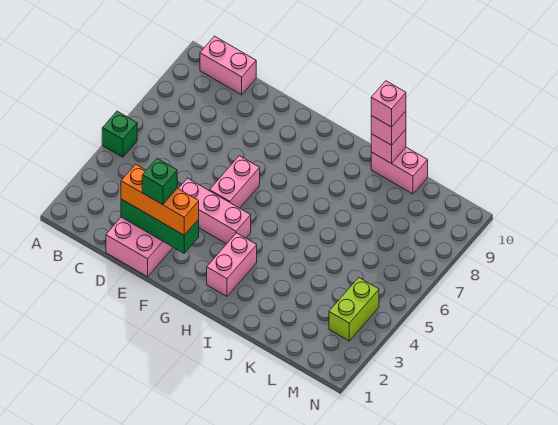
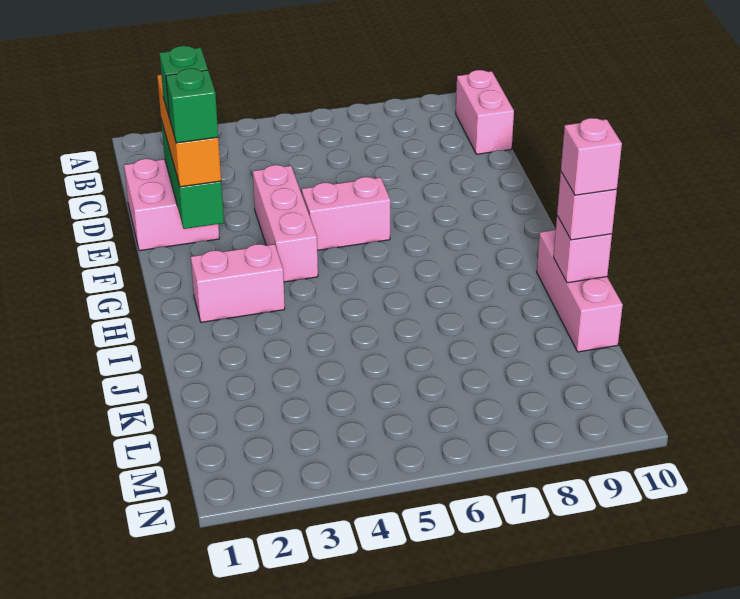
green brick A5 level 1 -> green brick F2 level 4
pink brick J10:K10 level 1 -> pink brick I10:K10 level 1
lime brick M3:M4 level 1 -> none

